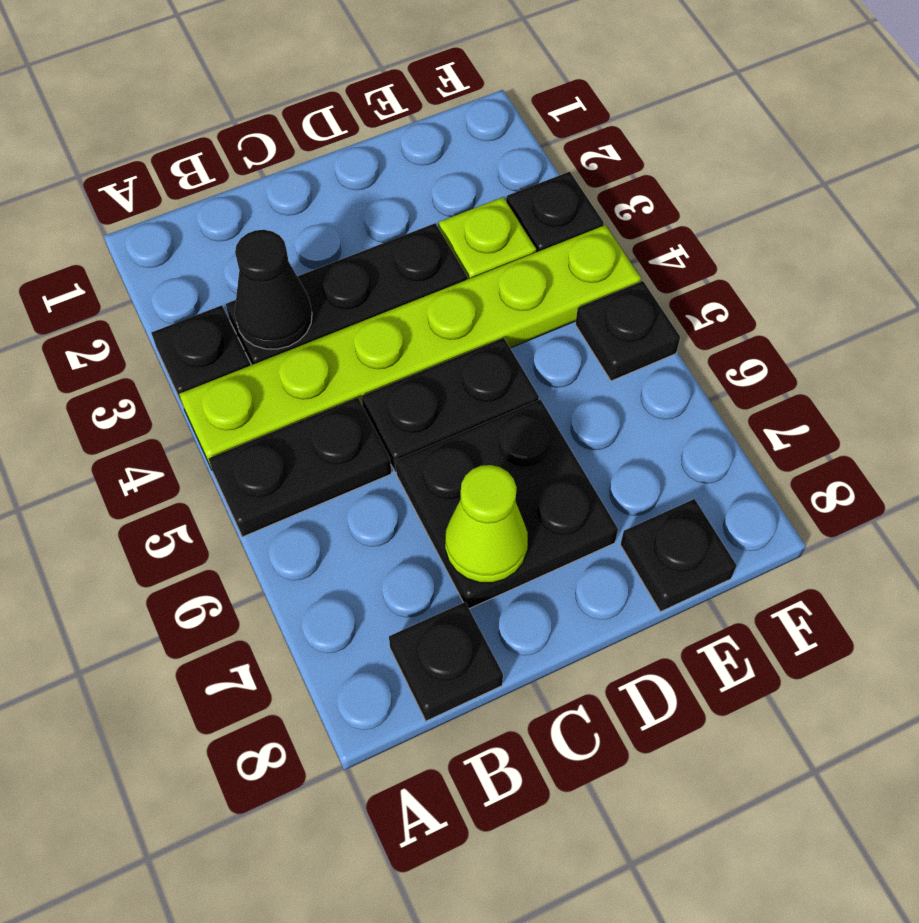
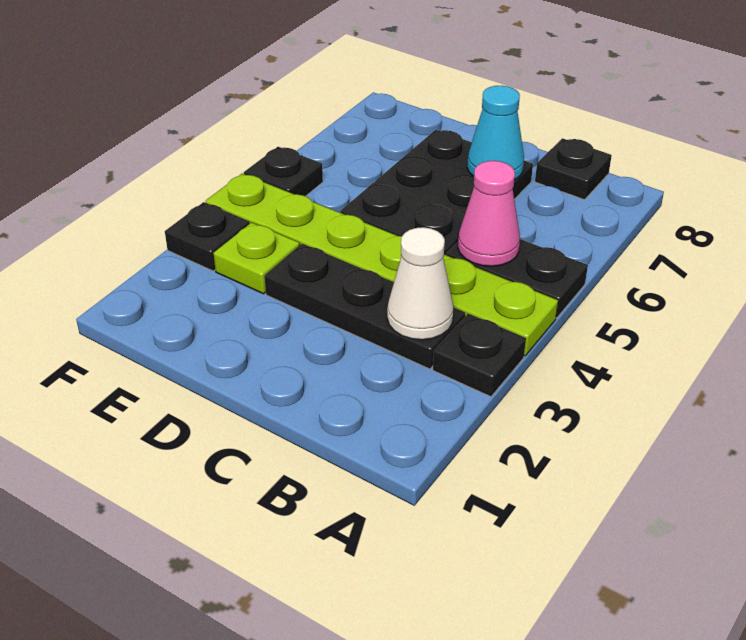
black cone B3 level 2 -> white cone B3 level 2
none -> pink cone B5 level 2
lime cone C7 level 2 -> cyan cone C7 level 2
black plate E8 level 1 -> none

